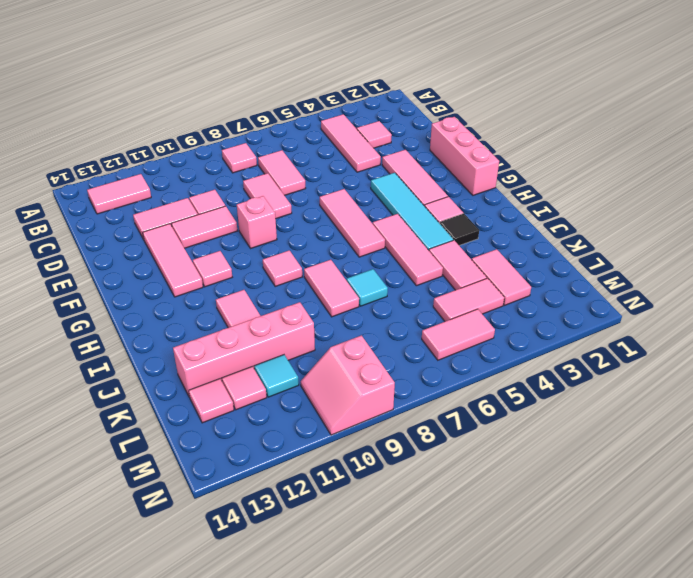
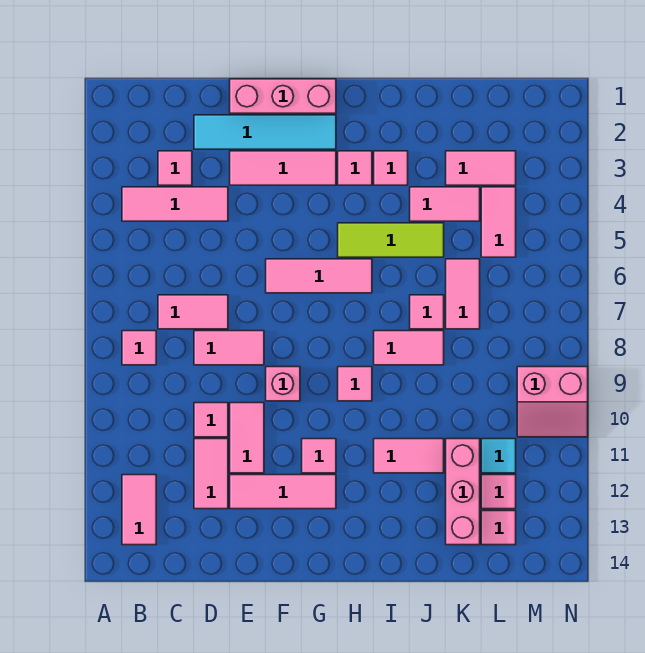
cyan tile F4:I4 level 1 -> cyan tile D2:G2 level 1
pink tile H5:J5 level 1 -> lime tile H5:J5 level 1
black tile I3 level 1 -> pink tile I3 level 1
cyan tile J7 level 1 -> pink tile J7 level 1
pink brick K10:K13 level 1 -> pink brick K11:K13 level 1
pink tile M5:M6 level 1 -> pink tile K6:K7 level 1

